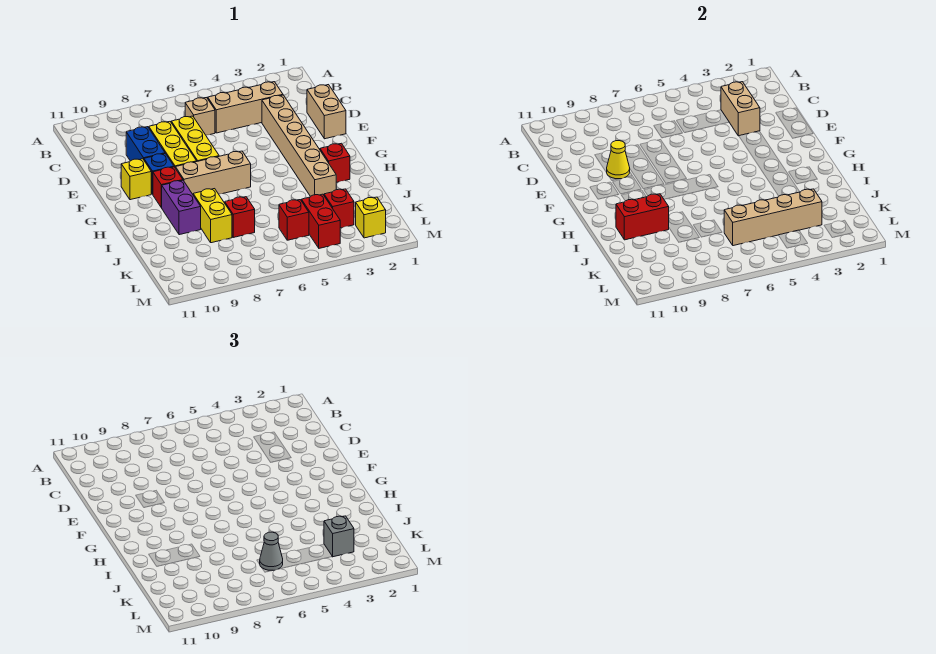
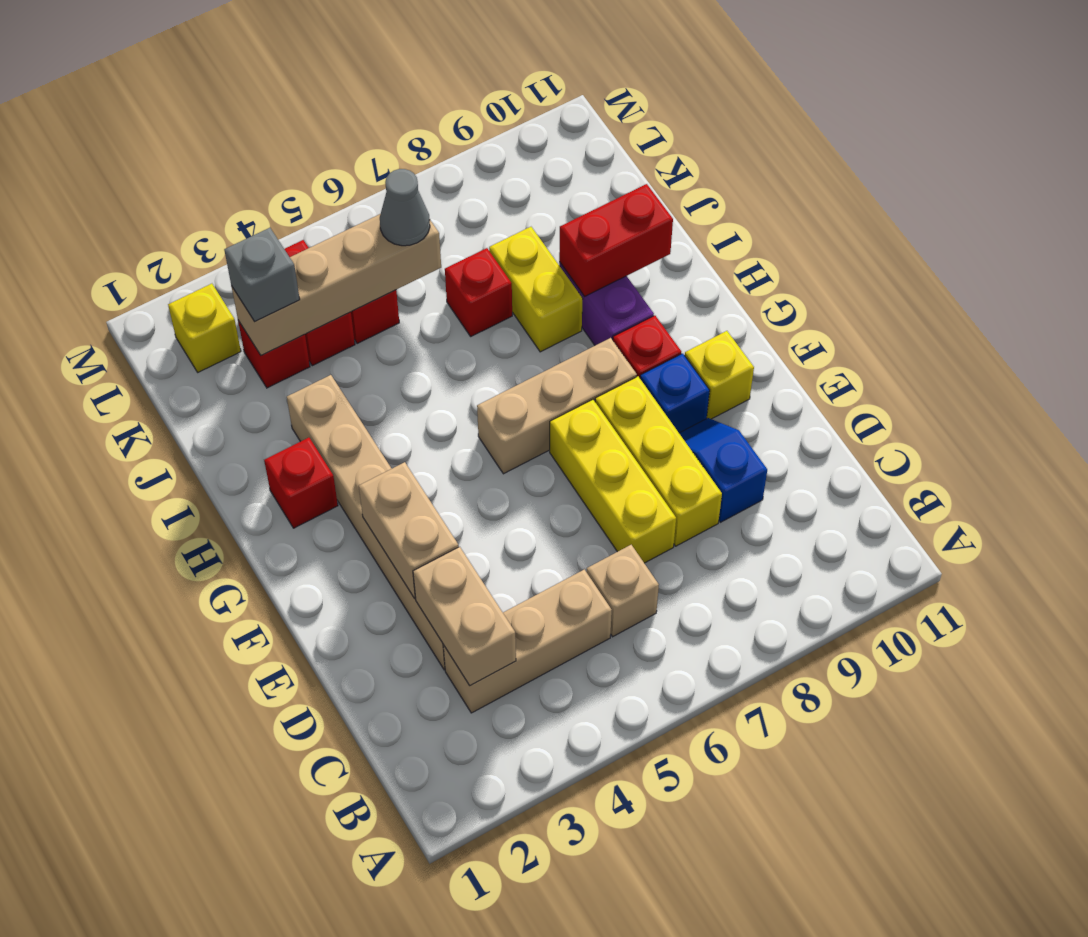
tan brick D1:E1 level 1 -> tan brick E3:F3 level 2
blue brick D9:E9 level 1 -> blue slope D9:E9 level 1 top D
yellow cone E9 level 2 -> none

